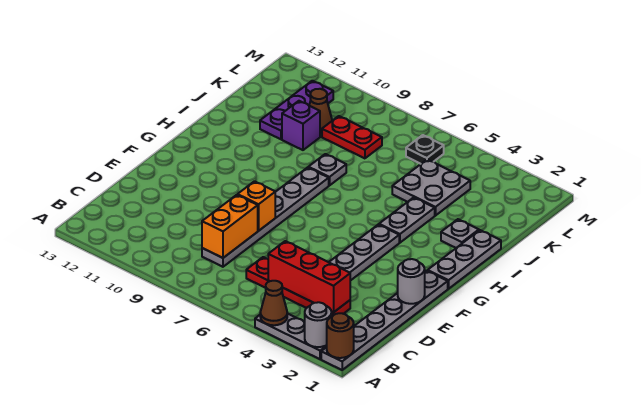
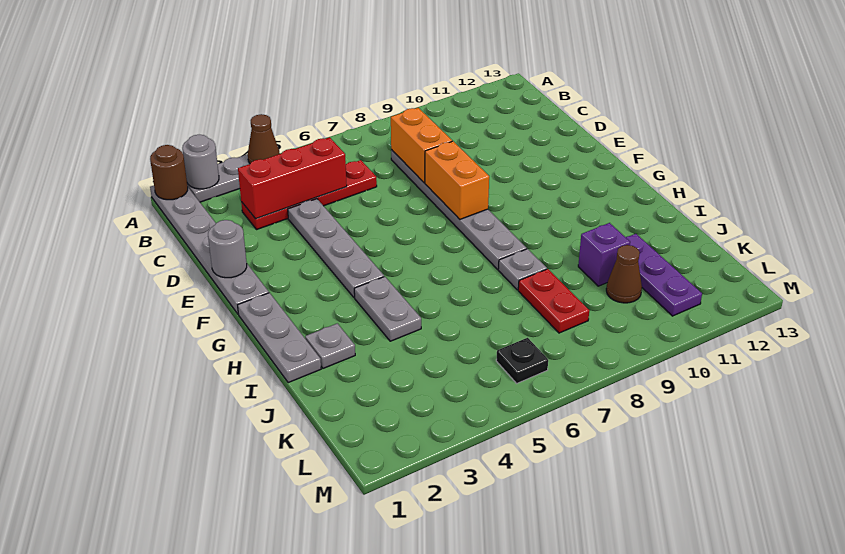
orange brick E8 level 2 -> orange brick E8:F8 level 2
grey plate J4:K5 level 1 -> none
red plate K8:K9 level 1 -> red plate J8:K8 level 1

